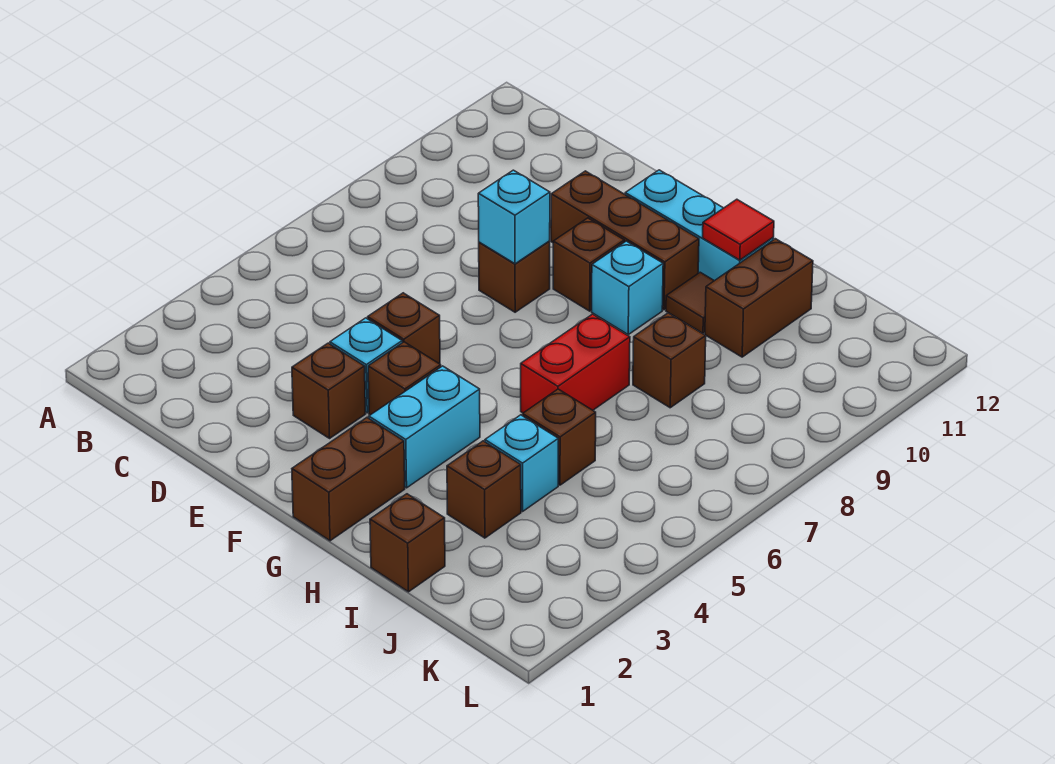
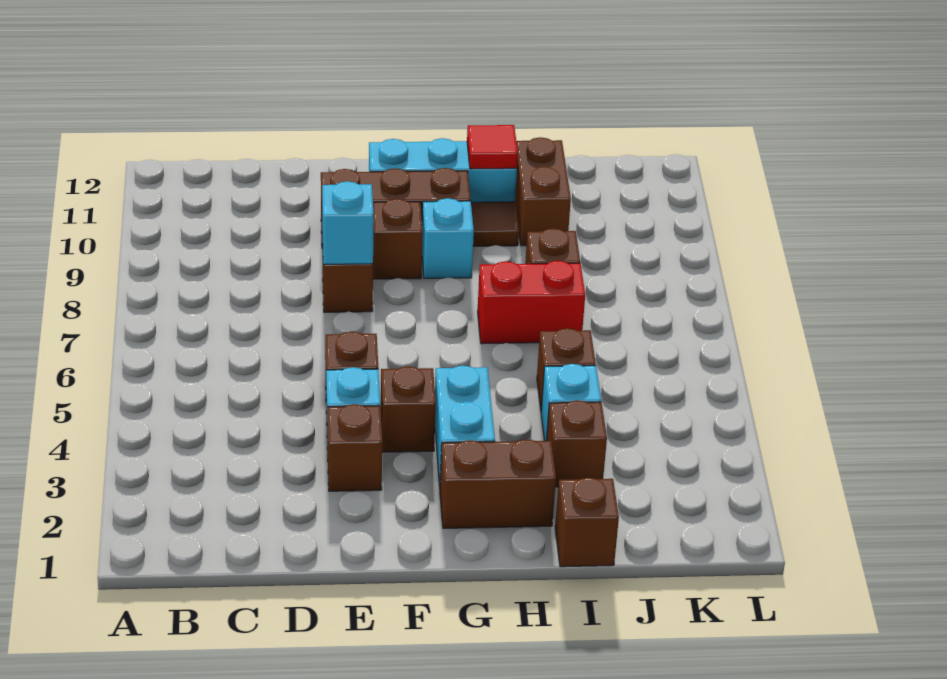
brown brick G1:G2 level 1 -> brown brick G2:H2 level 1
red brick H6:H7 level 1 -> red brick H7:I7 level 1

